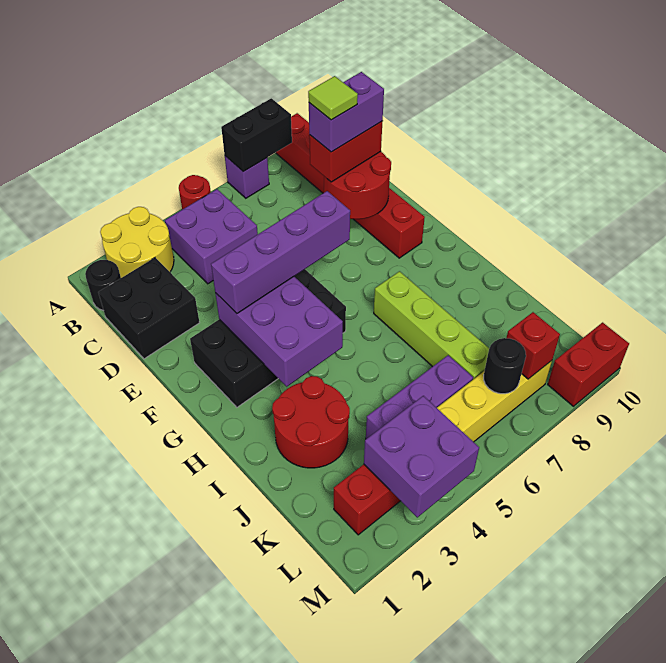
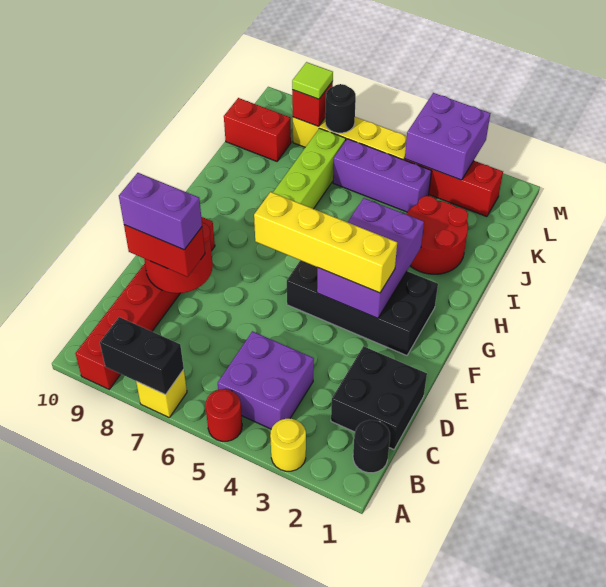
yellow round brick A2:B3 level 1 -> yellow round brick A3 level 1
purple brick A7 level 1 -> yellow brick A7 level 1
lime tile D8 level 5 -> lime tile L8 level 3
purple brick F3:F6 level 3 -> yellow brick F3:F6 level 3
red brick M9:M10 level 1 -> red brick K9:K10 level 1

